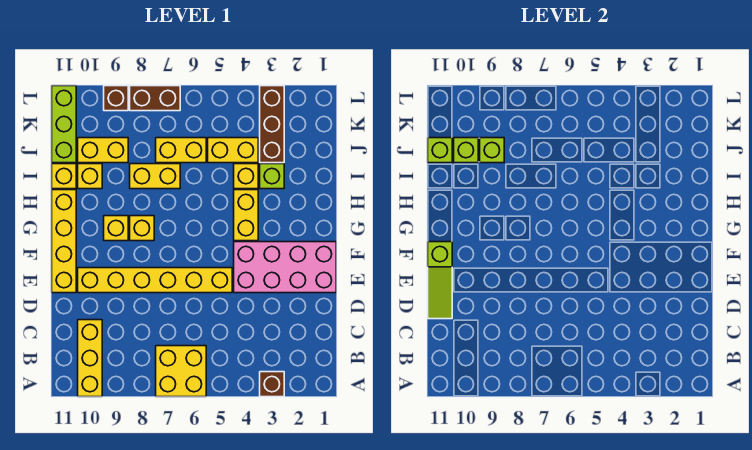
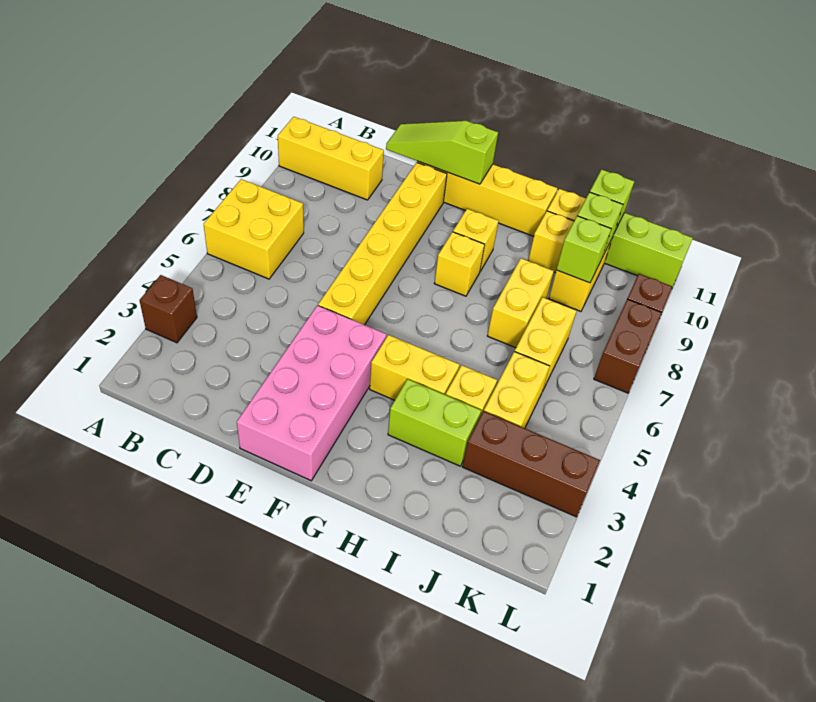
lime brick I3 level 1 -> lime brick H3:I3 level 1

